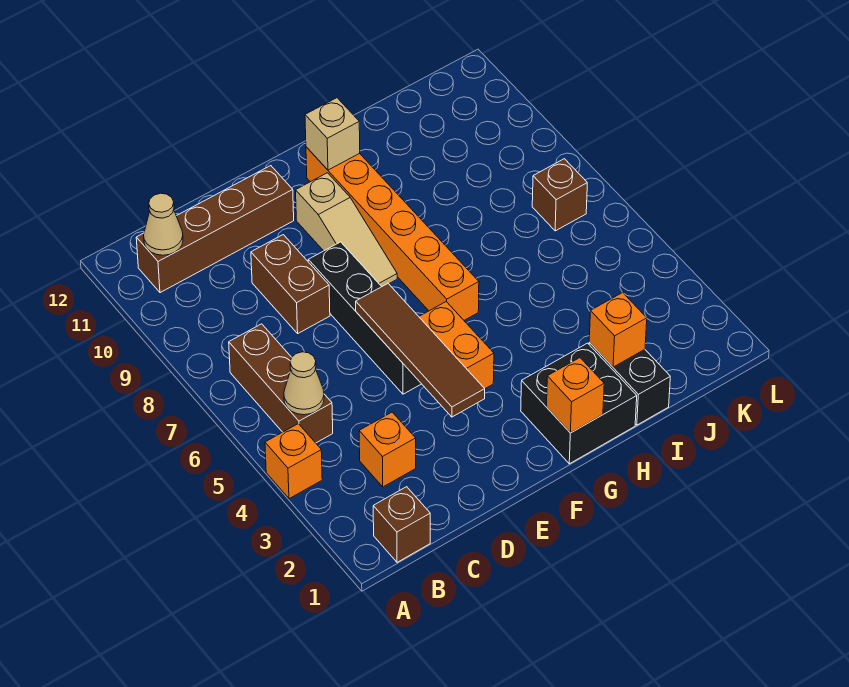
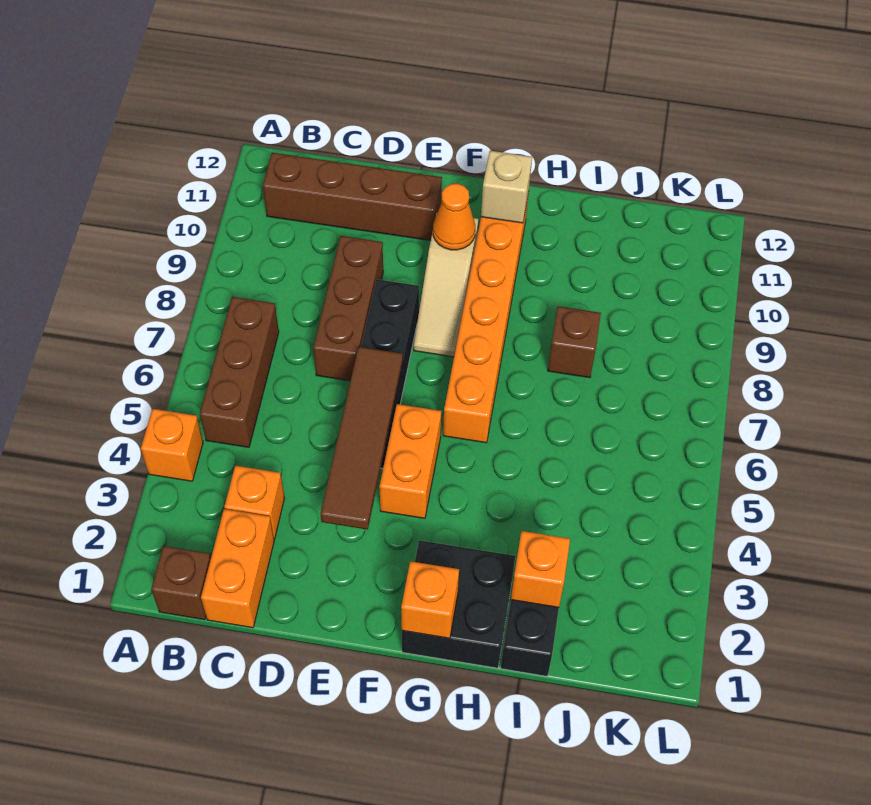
tan cone B5 level 2 -> none
tan cone B11 level 2 -> none
none -> orange brick C1:C2 level 1
brown brick D8:D9 level 1 -> brown brick D7:D9 level 1
none -> orange cone F10 level 2
brown brick K7 level 1 -> brown brick I8 level 1

